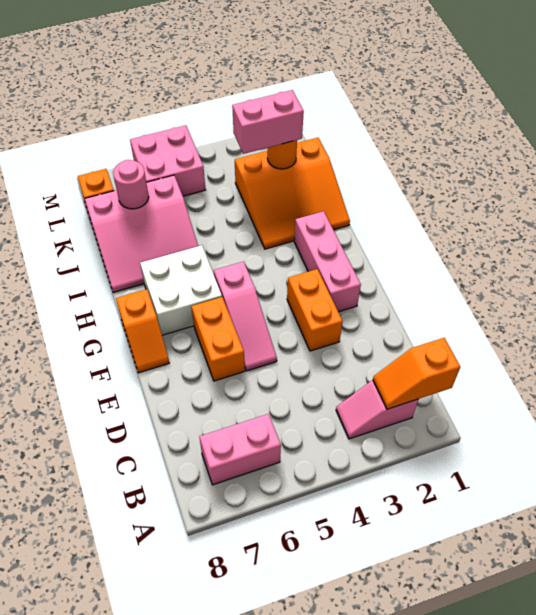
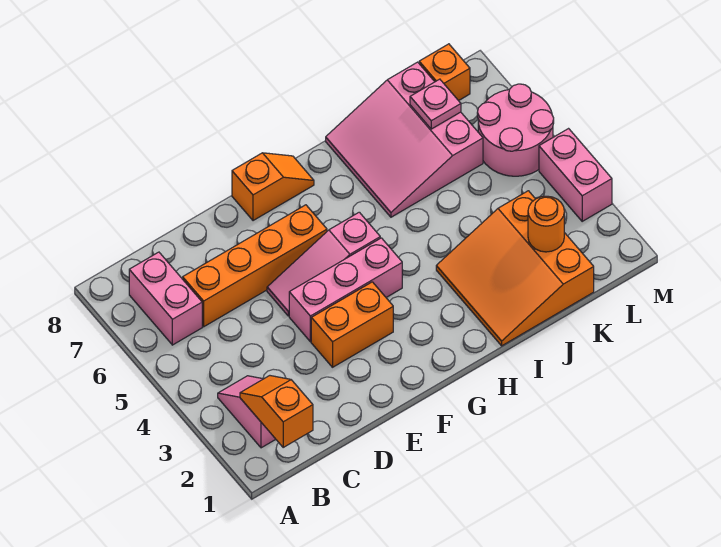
orange brick E6:F6 level 1 -> orange brick C6:F6 level 1
pink brick F2:H2 level 1 -> pink brick E4:G4 level 1
orange slope F8:G8 level 1 top G -> orange slope F8:G8 level 1 top F
white brick G6:H7 level 1 -> none
pink brick K2:K3 level 3 -> pink brick M3:M4 level 1
pink round brick K7 level 2 -> pink plate K7 level 2
pink brick L5:M6 level 1 -> pink round brick L5:M6 level 1

